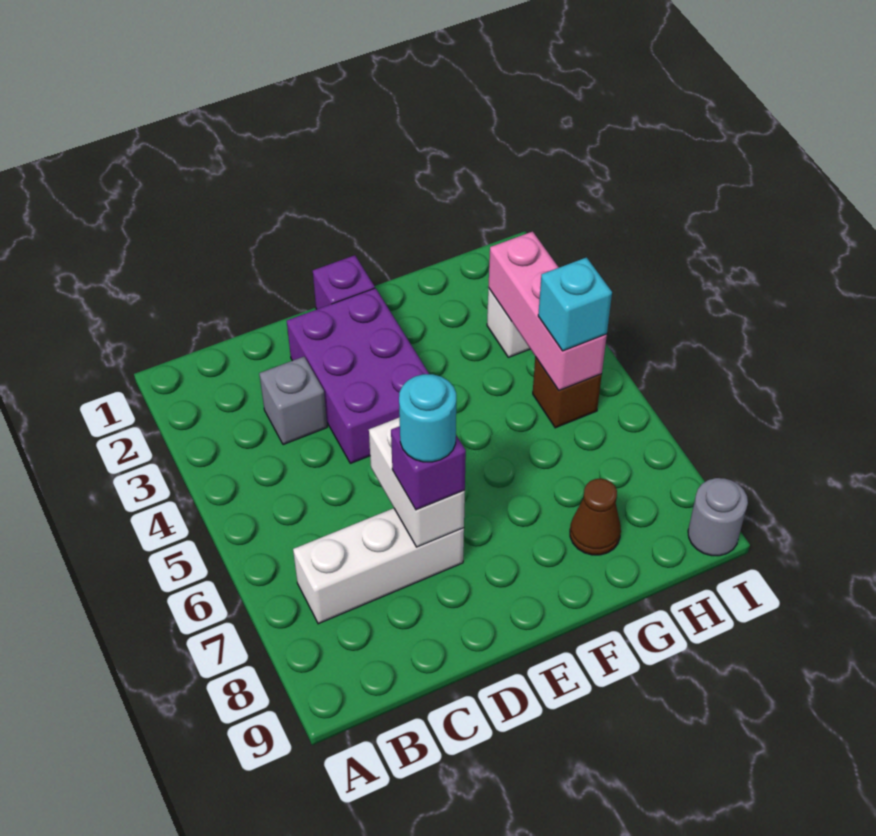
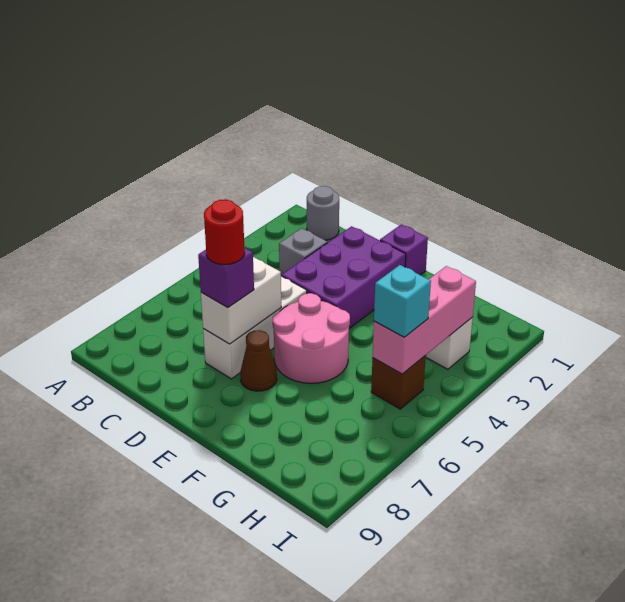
white brick B7:D7 level 1 -> white brick D5:D7 level 1
cyan round brick D7 level 4 -> red round brick D7 level 4
none -> pink round brick E5:F6 level 1
brown cone G8 level 1 -> brown cone E7 level 1
grey round brick I9 level 1 -> grey round brick B1 level 1

